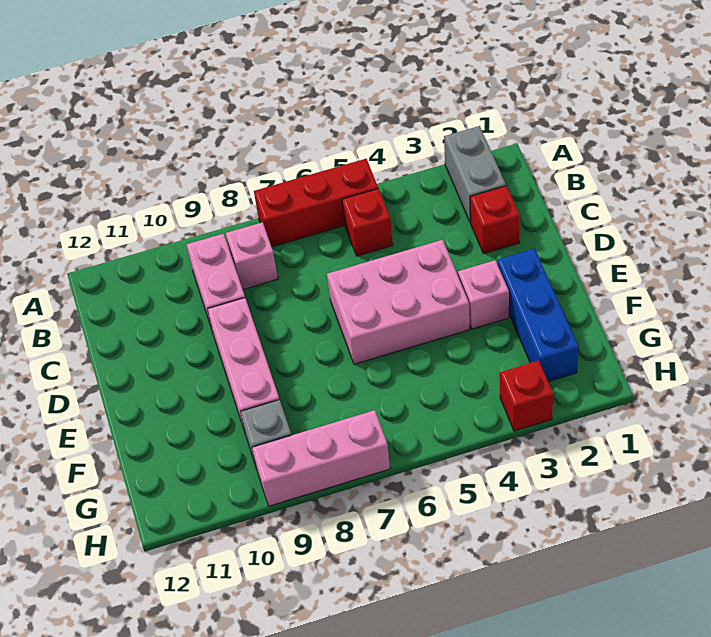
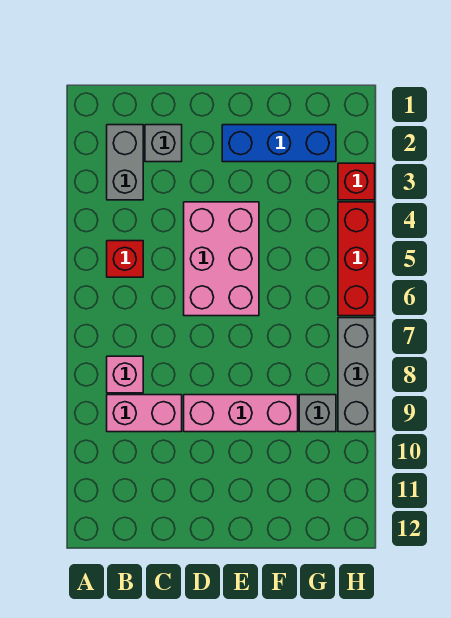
grey brick A2:B2 level 1 -> grey brick B2:B3 level 1
red brick A5:A7 level 1 -> red brick H4:H6 level 1
red brick C2 level 1 -> grey brick C2 level 1
pink brick E3 level 1 -> none
pink brick H7:H9 level 1 -> grey brick H7:H9 level 1

